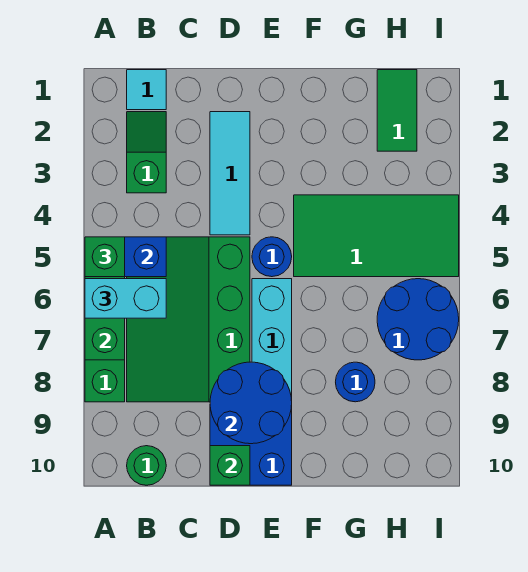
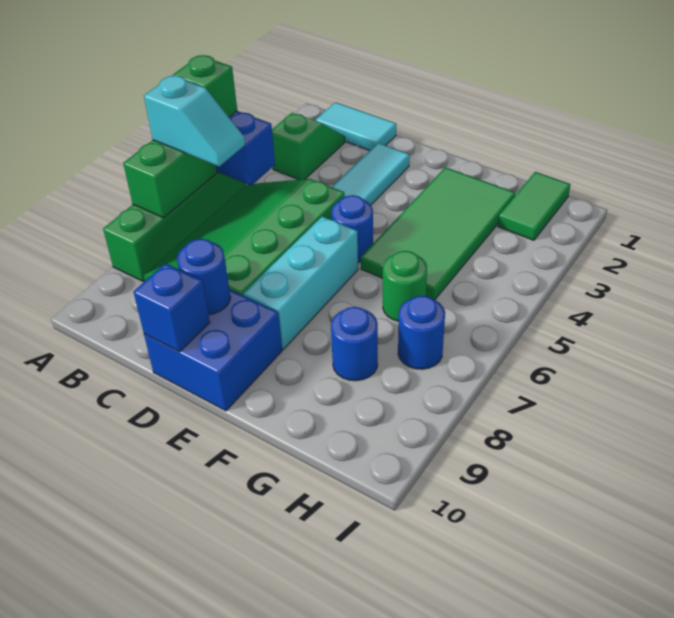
cyan brick A6:B6 level 3 -> cyan slope A6:B6 level 3 top A
cyan tile B1 level 1 -> cyan tile B1:C1 level 1
green round brick B10 level 1 -> green round brick G6 level 1
blue round brick D8:E9 level 2 -> blue round brick D9 level 2
green brick D10 level 2 -> blue brick D10 level 2
green tile F4:I5 level 1 -> green tile F2:G5 level 1
blue round brick H6:I7 level 1 -> blue round brick H7 level 1

